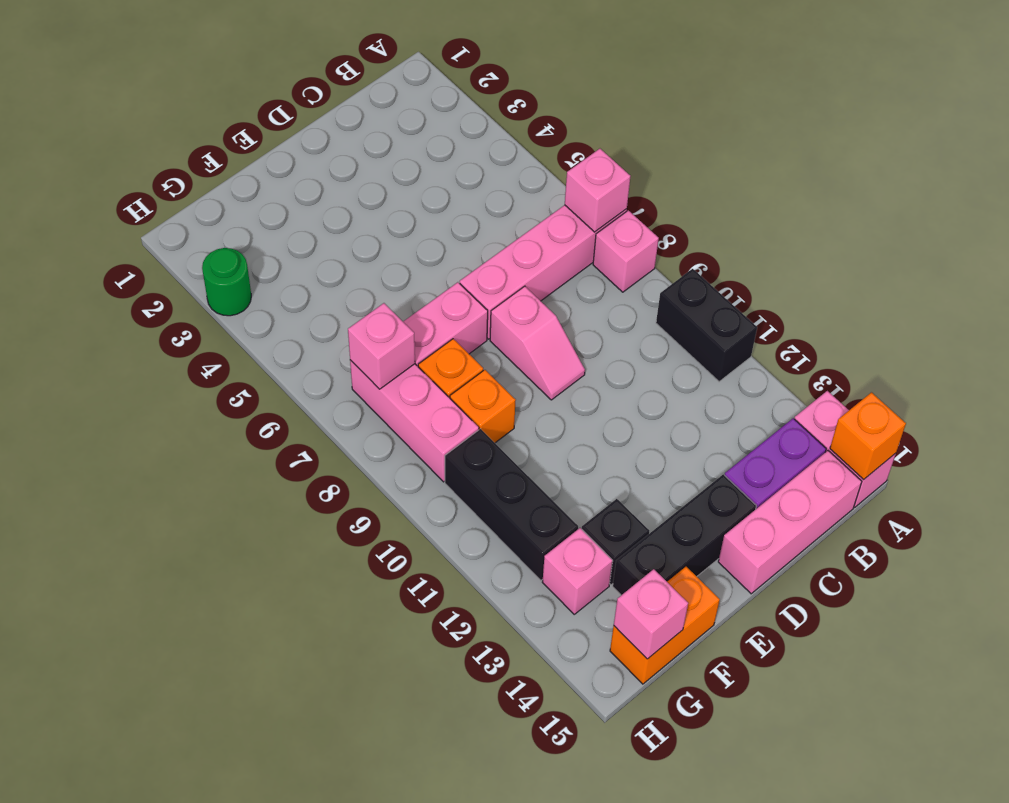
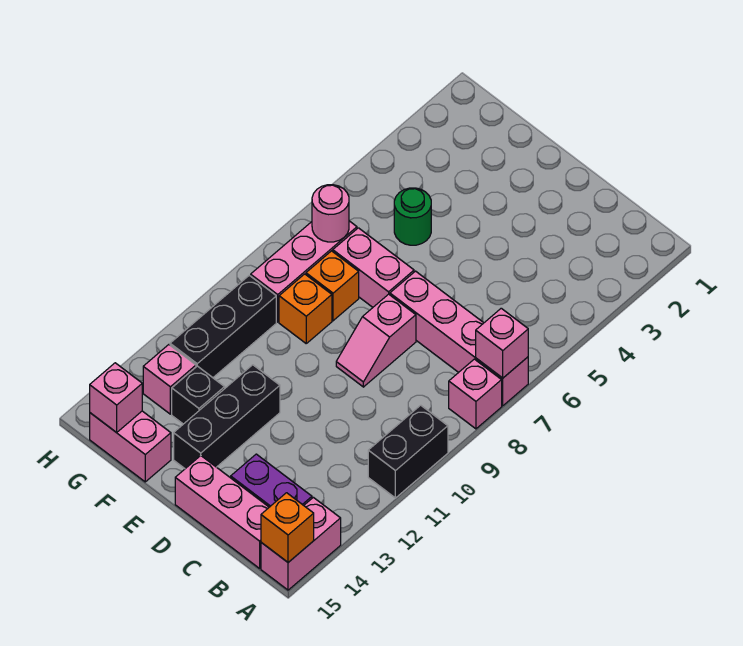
black brick D14:F14 level 1 -> black brick E12:E14 level 1
orange brick F15:G15 level 1 -> pink brick F15:G15 level 1
pink brick G7 level 2 -> pink round brick G7 level 2
green round brick H3 level 1 -> green round brick F5 level 1

